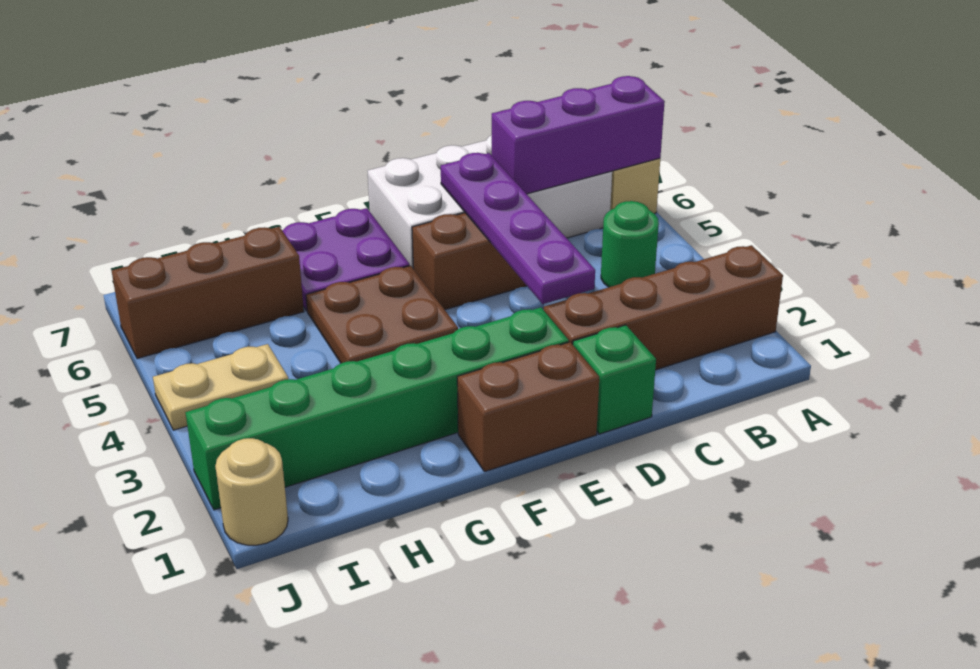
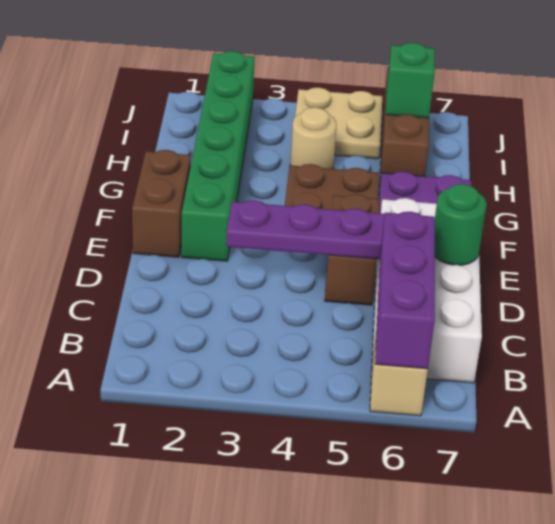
brown brick A2:D2 level 1 -> none
green round brick B4 level 1 -> green round brick D7 level 2
green brick D1 level 1 -> green brick I6 level 2
tan plate I4:J4 level 1 -> tan plate I4:J5 level 1
tan round brick J1 level 1 -> tan round brick H4 level 1

